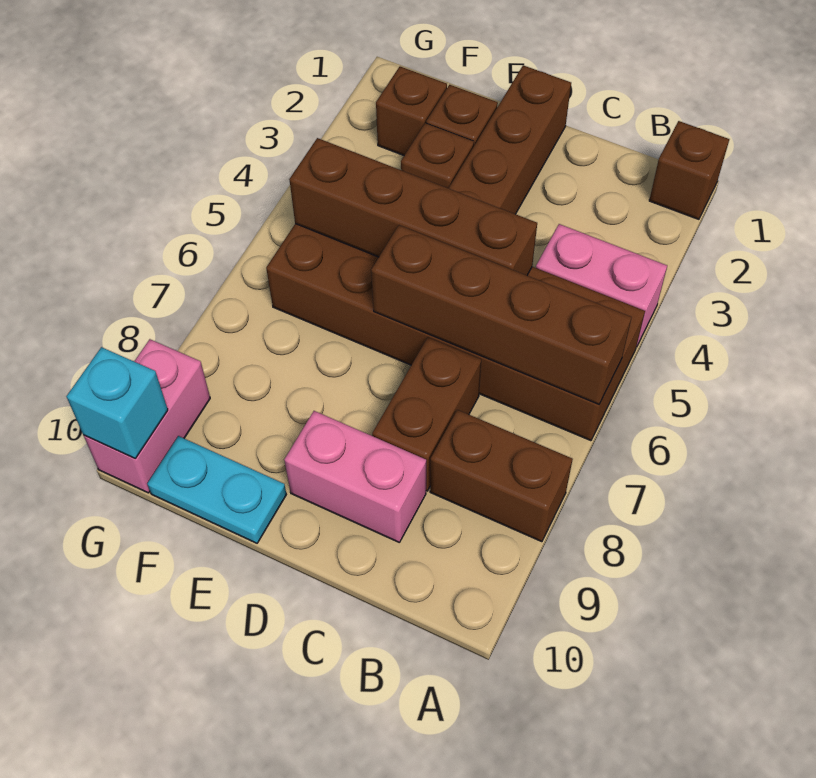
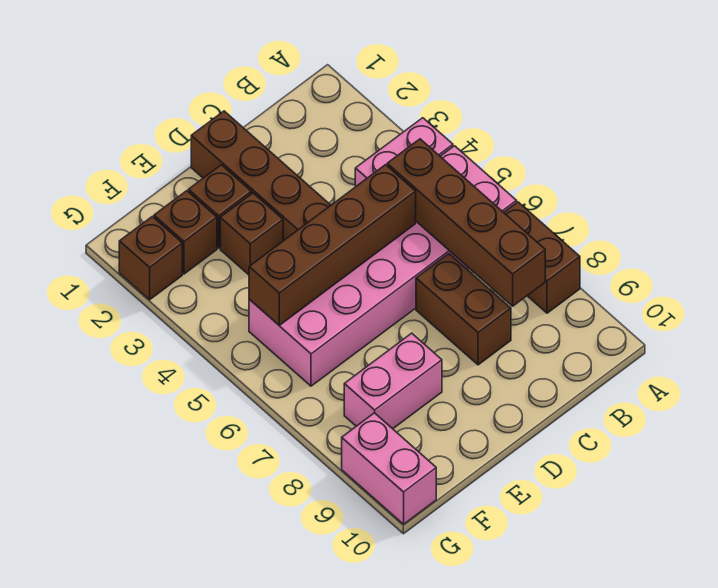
brown brick A1 level 1 -> brown brick G2 level 1
brown brick A5:F6 level 1 -> pink brick A5:F6 level 1
brown brick A6:D6 level 2 -> brown brick B5:B8 level 2
brown brick A8:B8 level 1 -> brown brick A7:A8 level 1
pink brick C9:D9 level 1 -> pink brick E8:F8 level 1
cyan plate E10:F10 level 1 -> none
cyan brick G10 level 2 -> none

